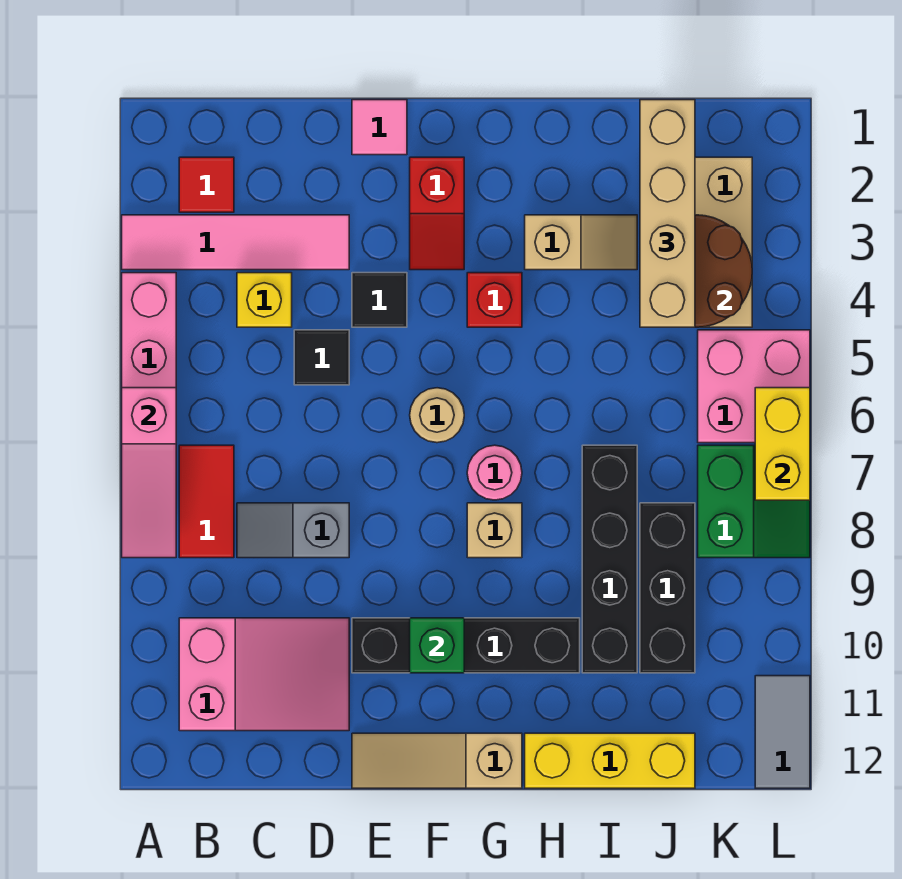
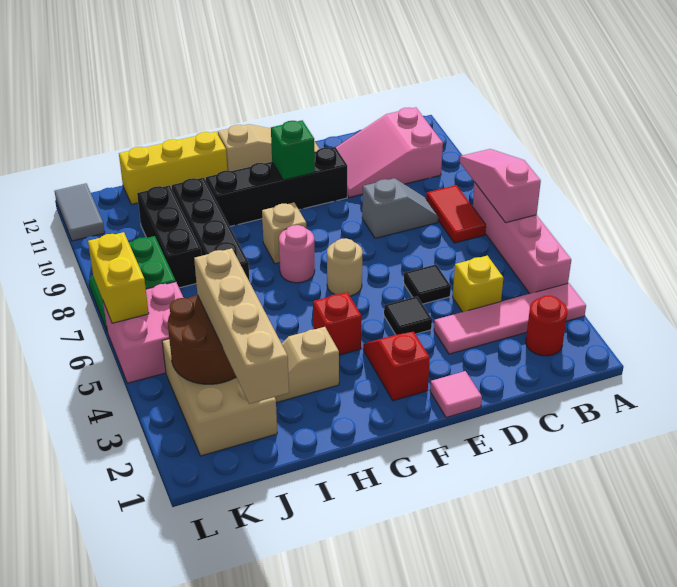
red tile B2 level 1 -> red round brick B2 level 1

